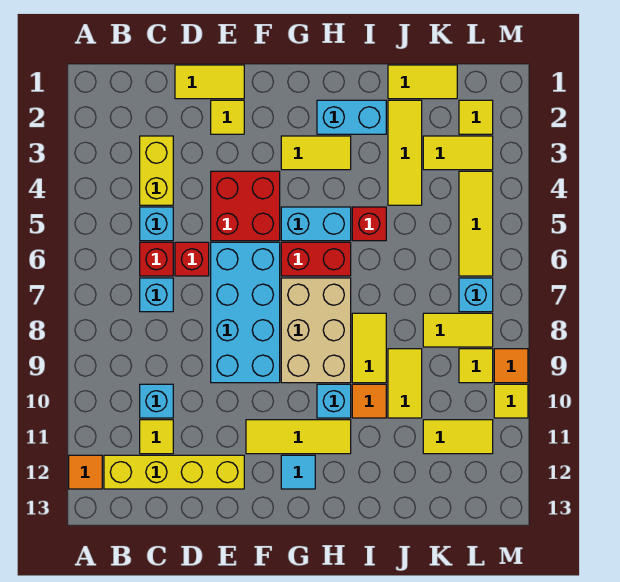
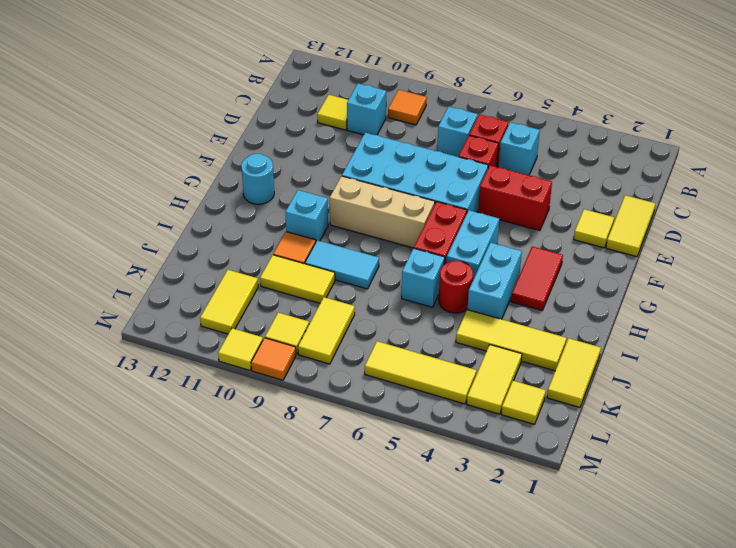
orange tile A12 level 1 -> orange tile B9 level 1
yellow brick B12:E12 level 1 -> none
yellow brick C3:C4 level 1 -> none
red brick E4:F5 level 1 -> red brick E4:E5 level 1
yellow tile F11:H11 level 1 -> none
yellow tile G3:H3 level 1 -> red tile G3:H3 level 1
tan brick G7:H9 level 1 -> tan brick G7:G9 level 1
cyan tile G12 level 1 -> cyan round brick G12 level 1
cyan brick H2:I2 level 1 -> cyan brick H4:I4 level 1
red brick I5 level 1 -> red round brick I5 level 1
yellow tile I8:I9 level 1 -> cyan tile I8:I9 level 1
cyan brick L7 level 1 -> cyan brick I6 level 1

